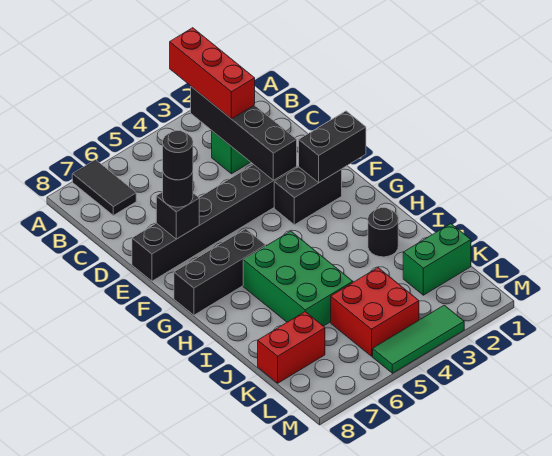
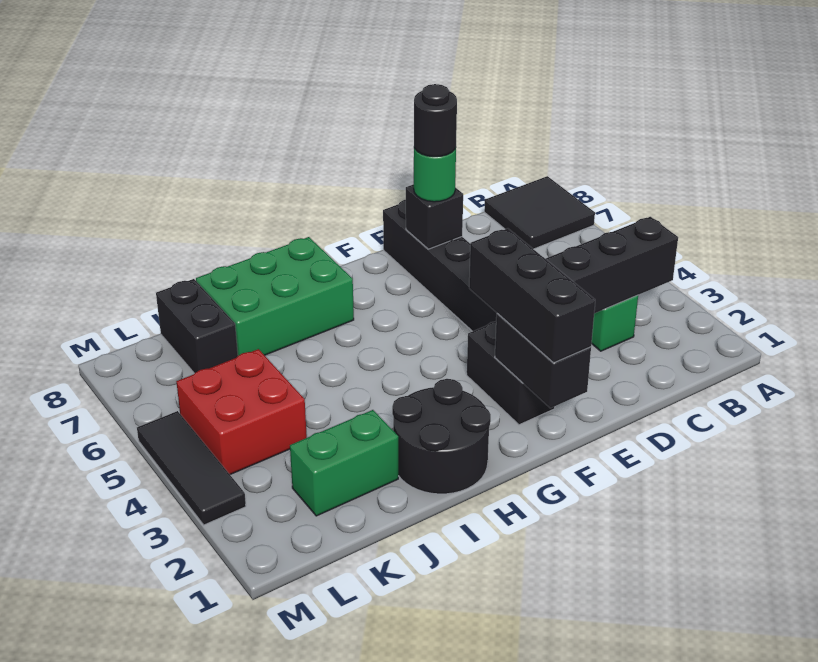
red brick A3:C3 level 3 -> none
black tile A7:B7 level 1 -> black tile A7:B8 level 1
black round brick E7 level 3 -> green round brick E7 level 3
black brick G6:G8 level 1 -> black brick F1:F3 level 3
green brick H5:J6 level 1 -> green brick H7:J8 level 1
black round brick I2 level 1 -> black round brick H1:I2 level 1
green brick K1:K2 level 1 -> green brick J2:K2 level 1
red brick K7:K8 level 1 -> black brick K7:K8 level 1
green tile M3:M5 level 1 -> black tile M3:M5 level 1

